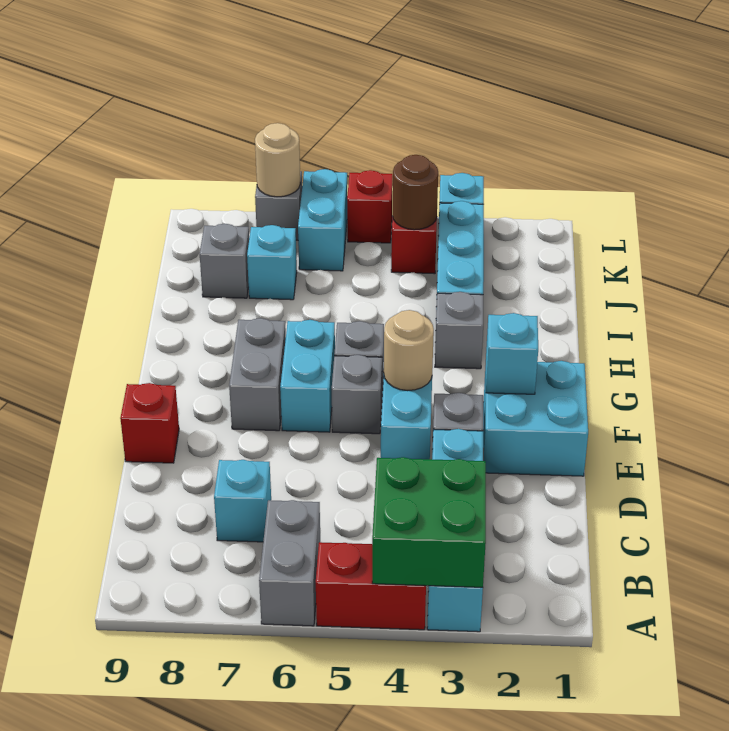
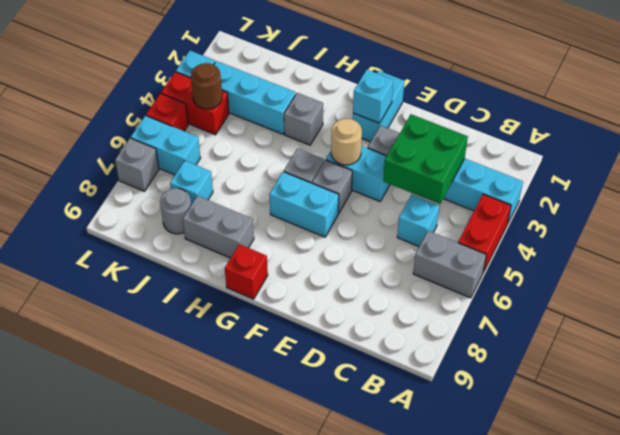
green brick A3:B4 level 2 -> green brick C3:D4 level 2
cyan brick C7 level 1 -> cyan brick C5 level 1
cyan brick E1:F2 level 1 -> cyan brick F1:F2 level 1
red brick E9 level 1 -> red brick G9 level 1
grey brick F7:G7 level 1 -> grey brick H8:I8 level 1
grey brick J8 level 1 -> grey round brick J8 level 1
tan round brick L7 level 2 -> none

